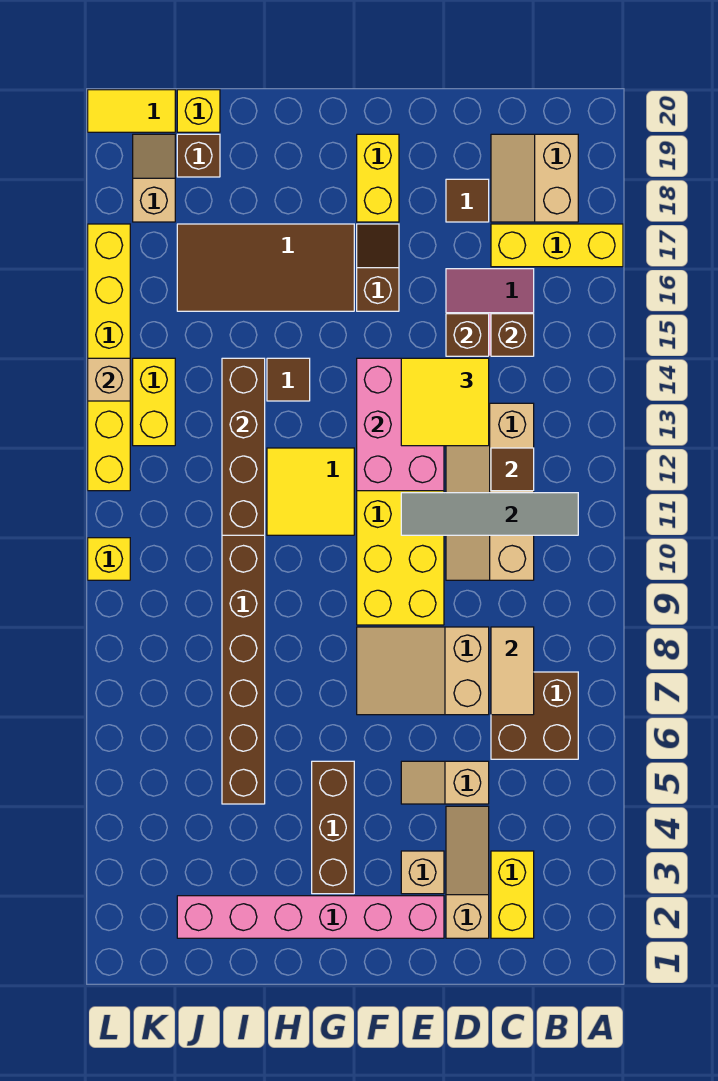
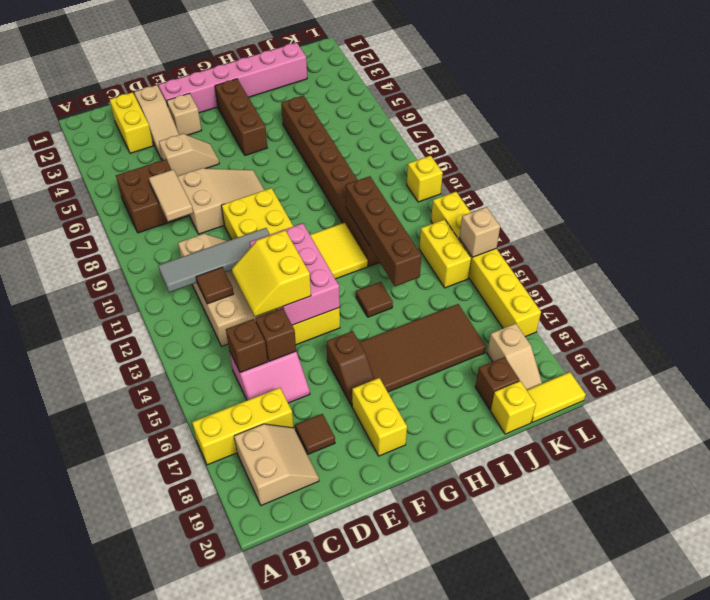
yellow tile D13:E14 level 3 -> yellow slope D13:E14 level 3 top E

